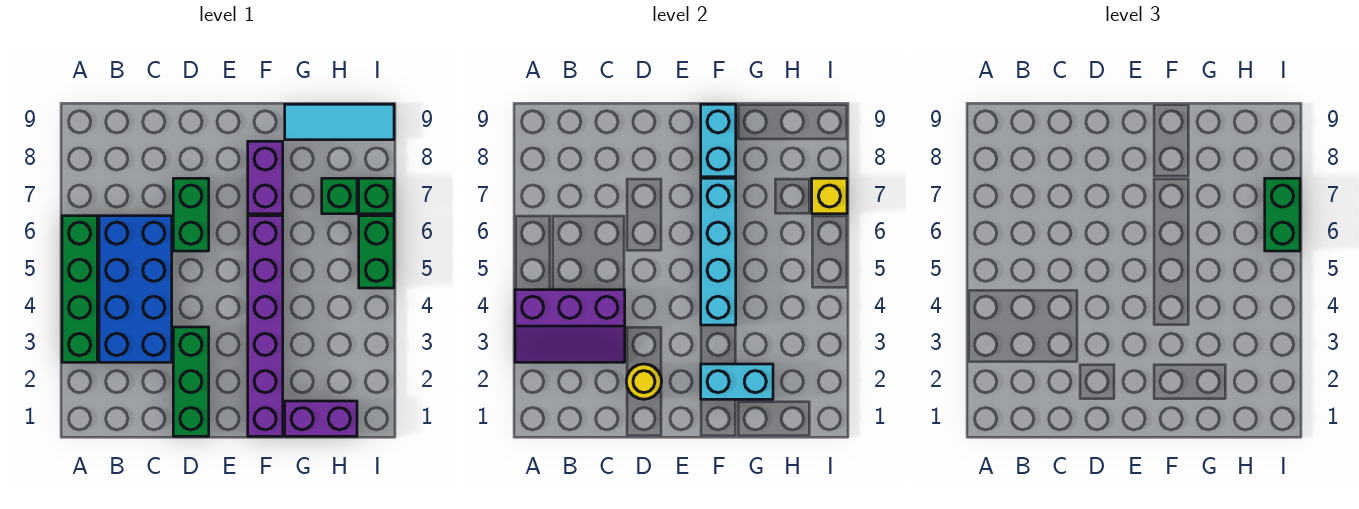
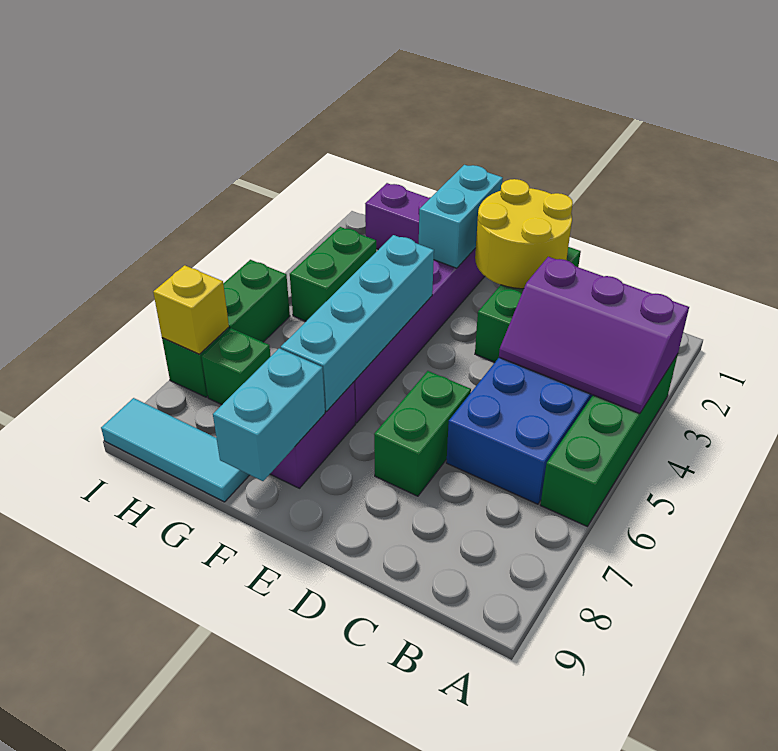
purple slope A3:C4 level 2 top 4 -> purple slope A3:C4 level 2 top 3
yellow round brick D2 level 2 -> yellow round brick D1:E2 level 2
cyan brick F2:G2 level 2 -> cyan brick F1:F2 level 2
green brick I6:I7 level 3 -> green brick H3:H4 level 1

